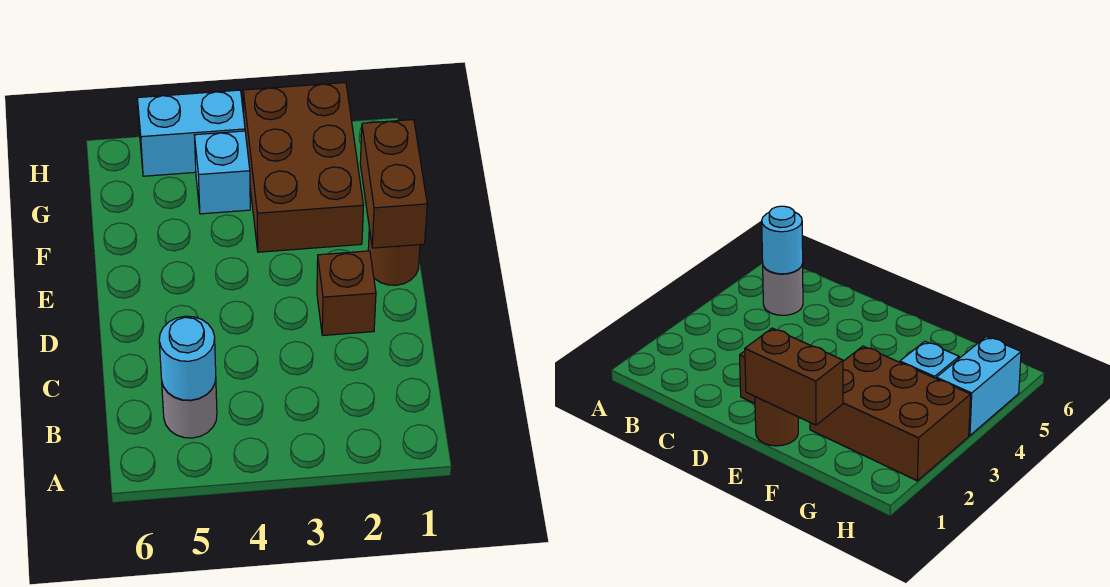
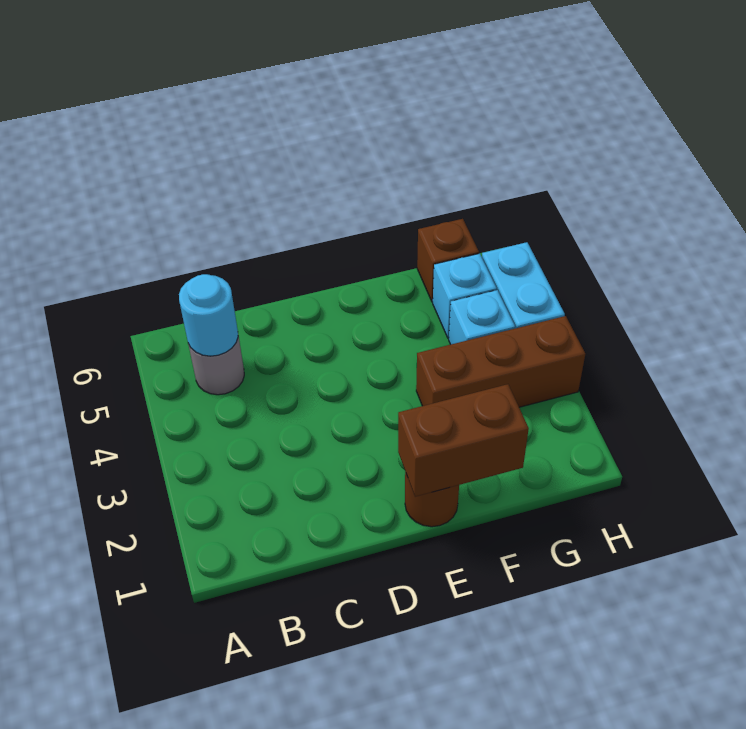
brown brick D2 level 1 -> brown brick G6 level 1
brown brick F2:H3 level 1 -> brown brick F3:H3 level 1
none -> cyan brick G5 level 1

